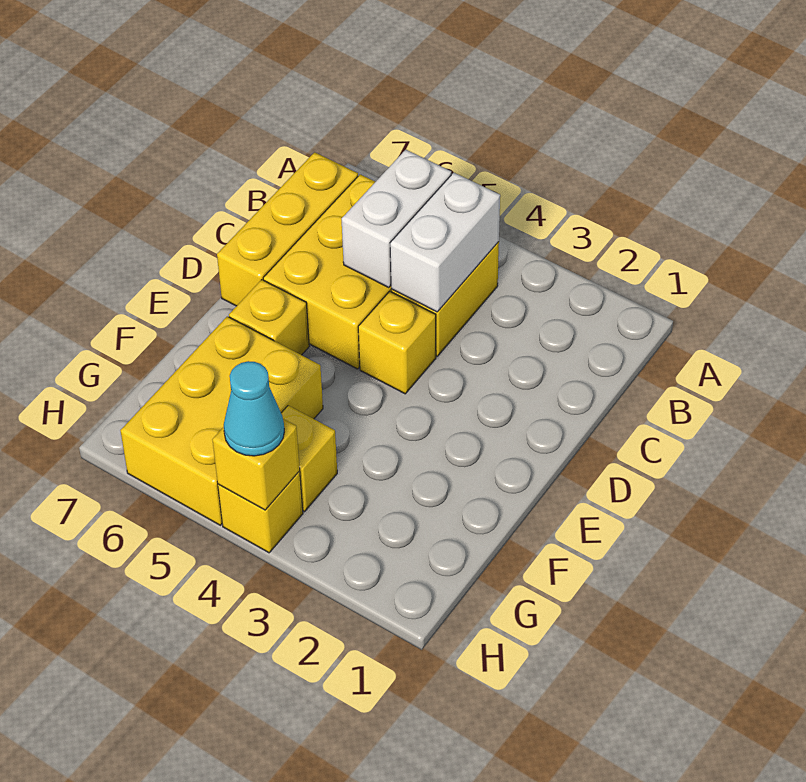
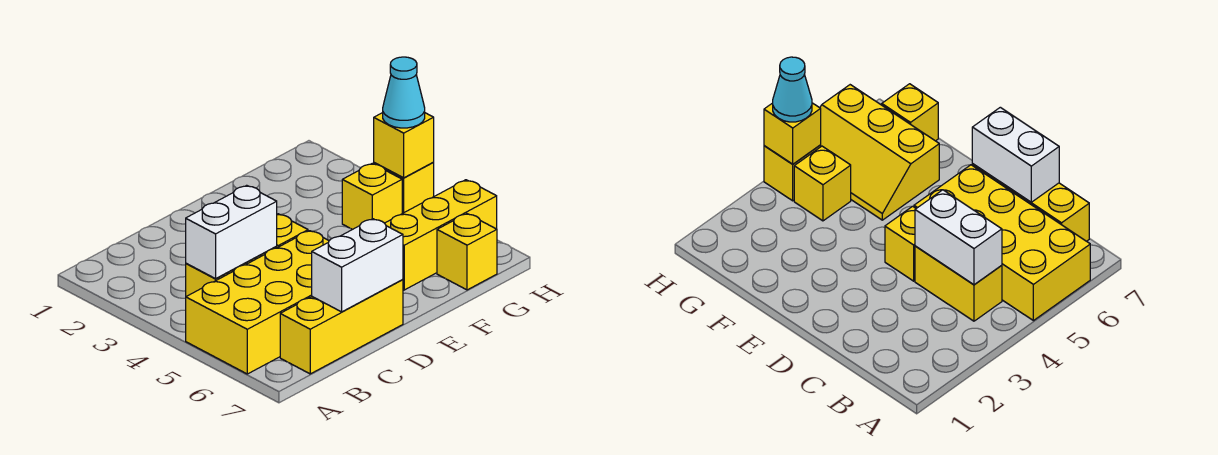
yellow brick B5:D6 level 1 -> yellow brick A5:D6 level 1
white brick B5:C5 level 2 -> white brick C7:D7 level 2
yellow brick E6 level 1 -> yellow brick G7 level 1
yellow brick F5:H6 level 1 -> yellow slope F5:H6 level 1 top 6

